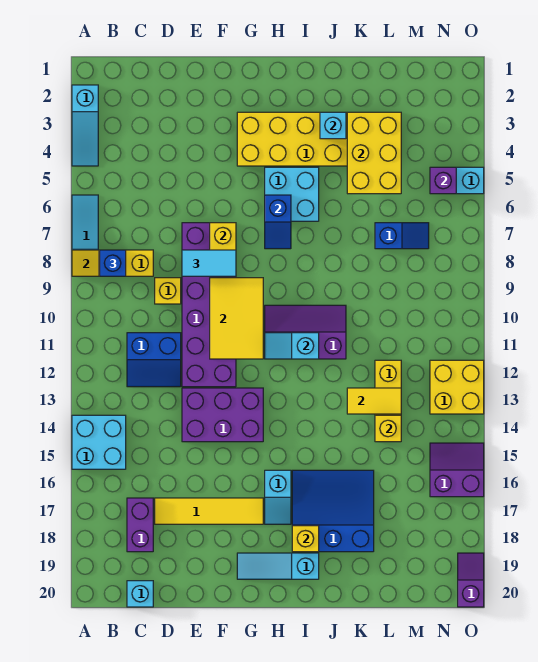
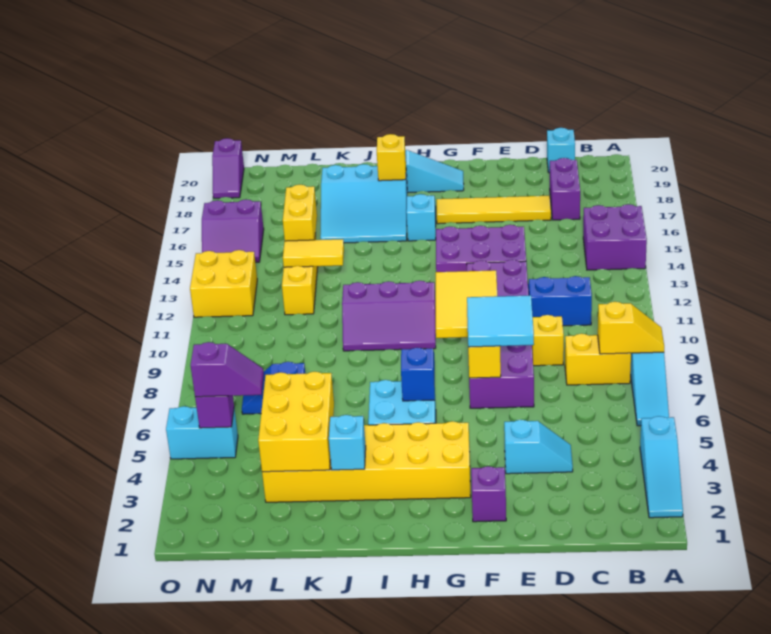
cyan slope A2:A4 level 1 top 2 -> cyan slope A2:A4 level 1 top 4
cyan brick A14:B15 level 1 -> purple brick A14:B15 level 1
blue brick B8 level 3 -> none
cyan tile E8:F8 level 3 -> cyan tile E7:F8 level 3
none -> purple brick F2 level 1
cyan slope H11:I11 level 2 top I -> cyan slope D4:E4 level 1 top E
blue slope I16:K18 level 1 top 18 -> cyan slope I16:K18 level 1 top 18
yellow brick L14 level 2 -> yellow brick L14:L15 level 2
none -> purple slope M5:N5 level 3 top N

